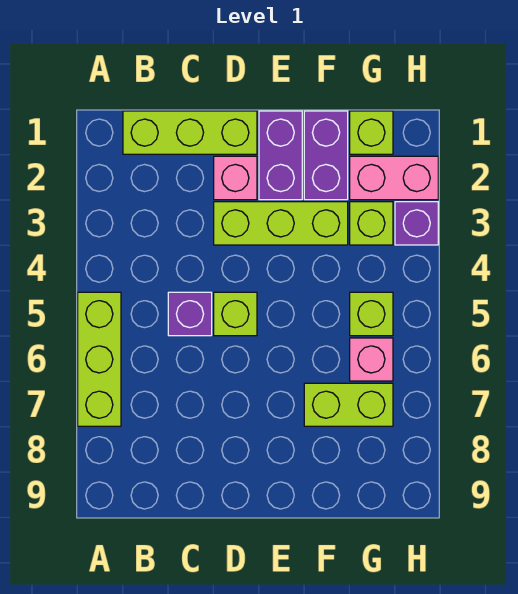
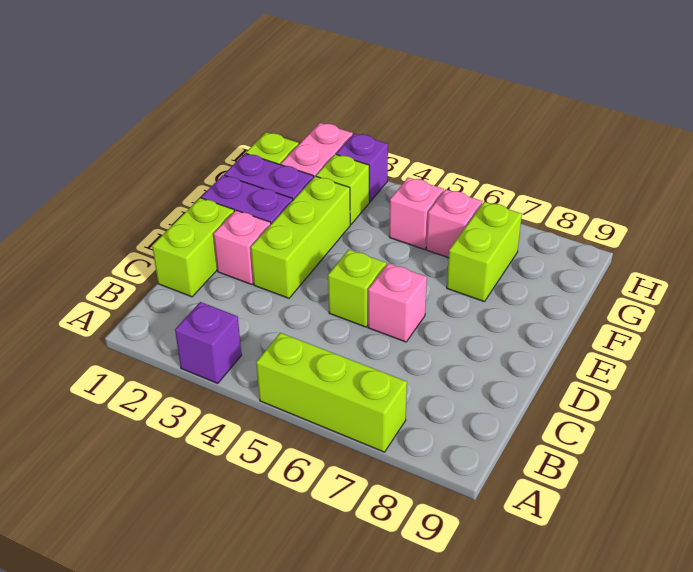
lime brick B1:D1 level 1 -> lime brick C1:D1 level 1
purple brick C5 level 1 -> purple brick A3 level 1
none -> pink brick D6 level 1
lime brick G5 level 1 -> pink brick G5 level 1

